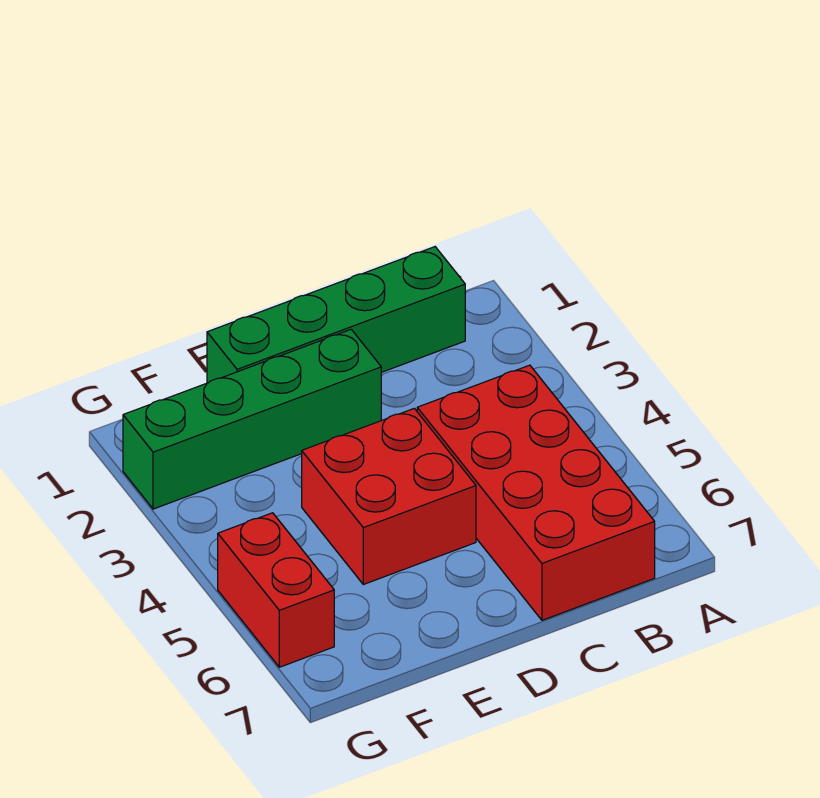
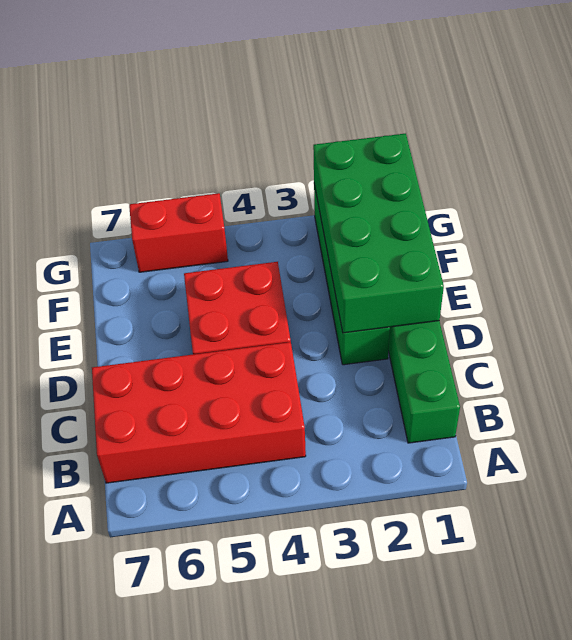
none -> green brick D1:G2 level 2

